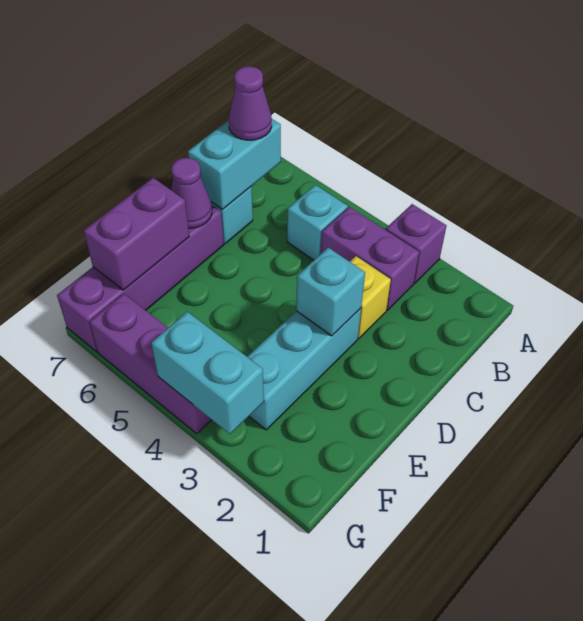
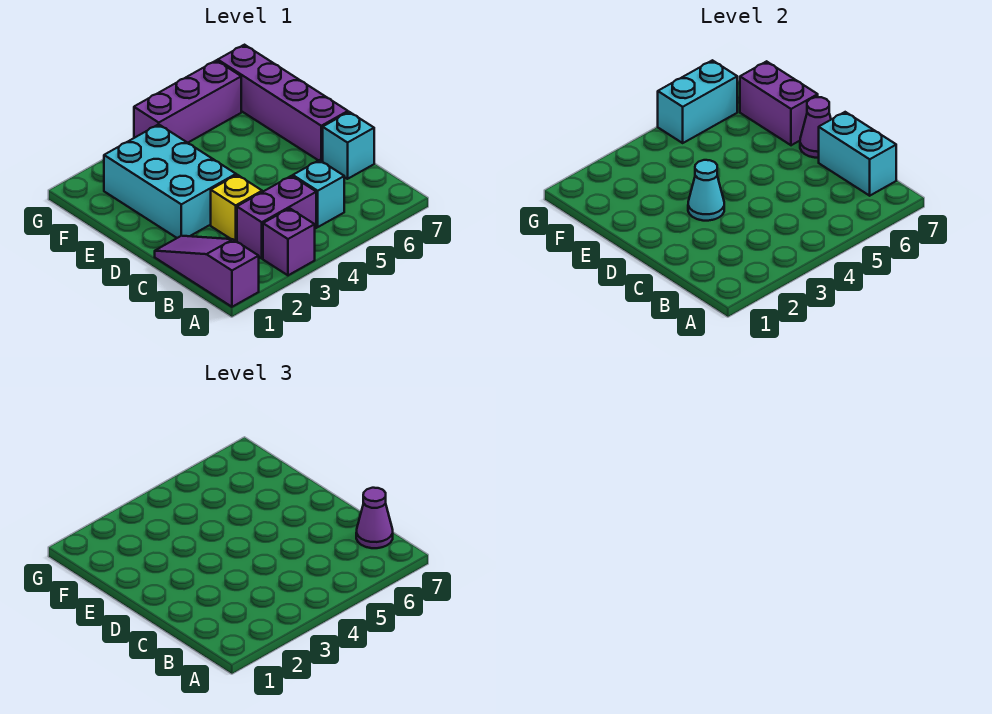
none -> purple slope A1:C1 level 1 top A
cyan brick D3:F3 level 1 -> cyan brick D2:F3 level 1
cyan brick D3 level 2 -> cyan cone D3 level 2
cyan brick G3:G4 level 2 -> cyan brick G5:G6 level 2

